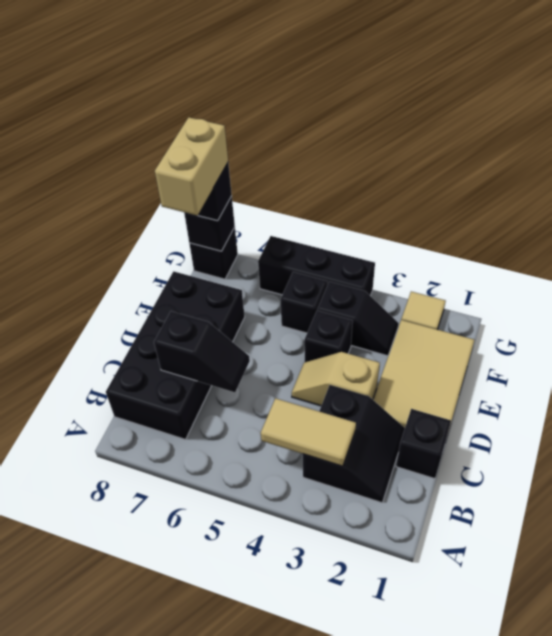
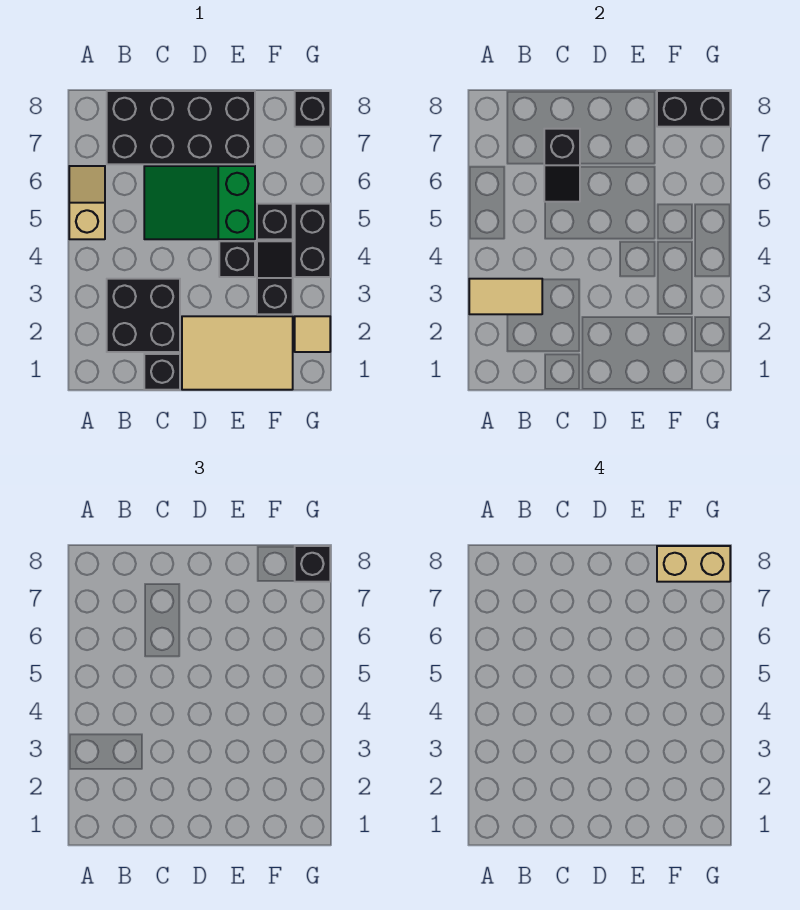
black slope B2:C3 level 1 top 3 -> black brick B2:C3 level 1
tan tile B3:B4 level 2 -> tan tile A3:B3 level 2
none -> green slope C5:E6 level 1 top E
tan slope D3:D4 level 1 top 3 -> tan slope A5:A6 level 1 top 5
black slope F3:F4 level 1 top 4 -> black slope F3:F4 level 1 top 3
black brick G4:G6 level 1 -> black brick G4:G5 level 1
black brick G8 level 2 -> black brick F8:G8 level 2

